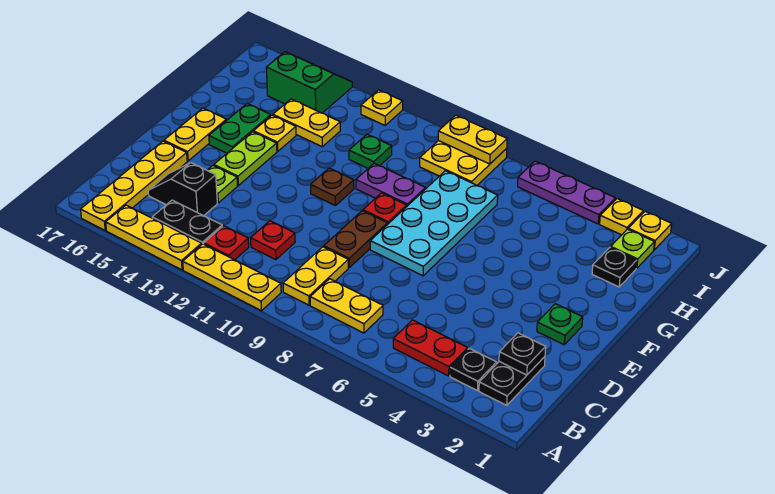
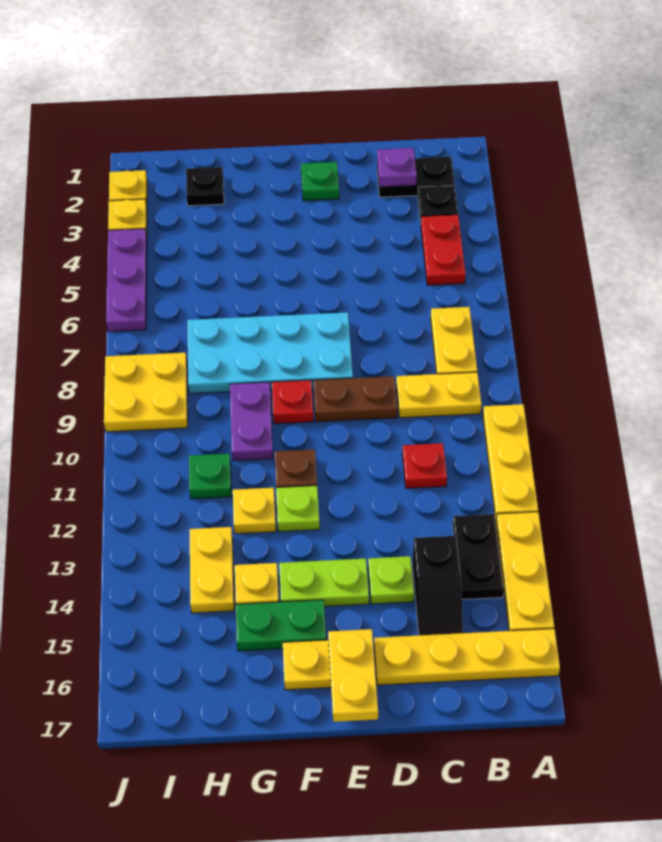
red plate B12 level 1 -> none
black plate C2 level 2 -> purple plate C2 level 2
lime plate I2 level 1 -> lime plate F12 level 1
green slope I14:J15 level 1 top I -> none
yellow plate J8:J9 level 2 -> yellow plate E16:E17 level 2
yellow plate J12 level 1 -> yellow plate G12 level 1

